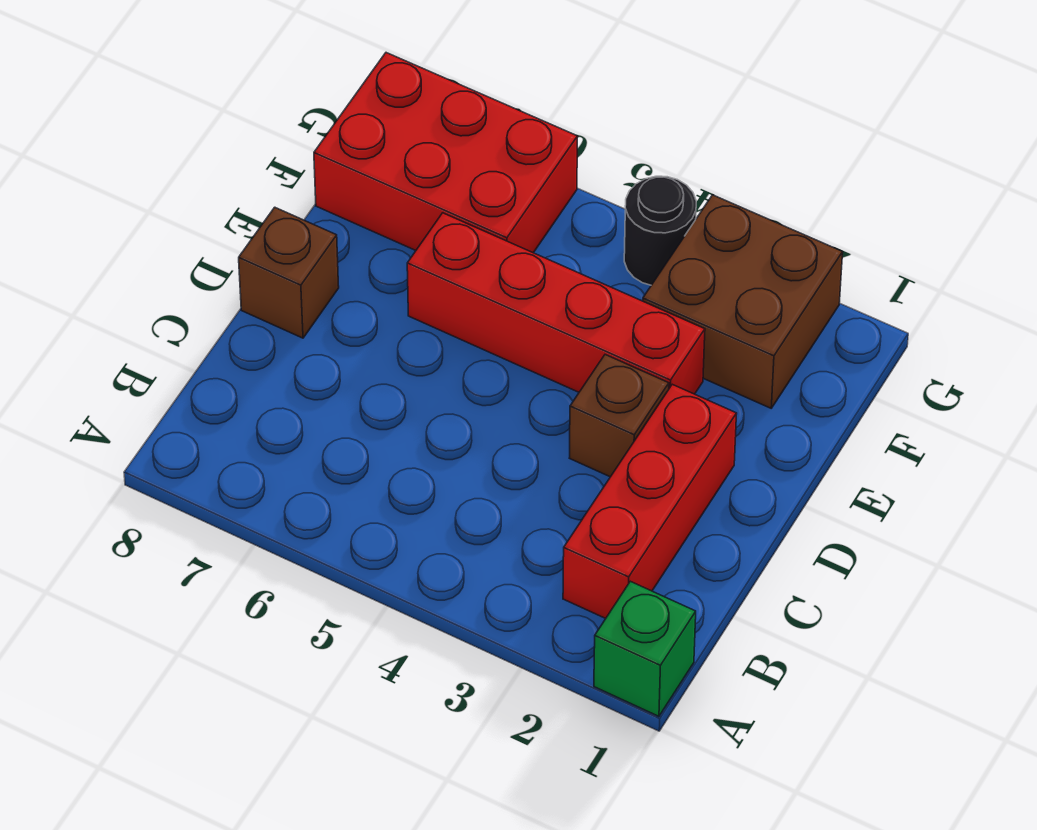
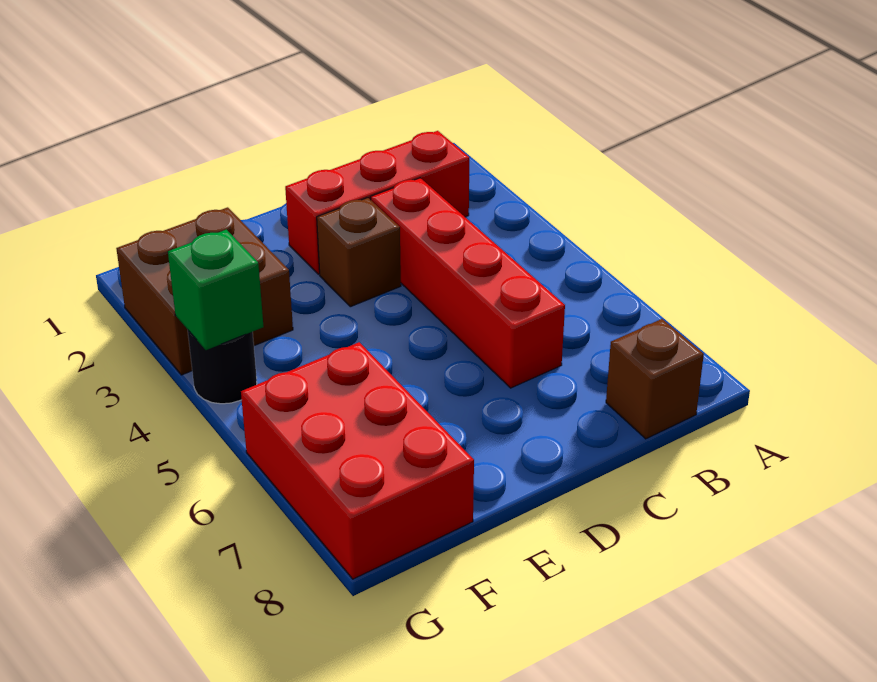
green brick A1 level 1 -> green brick G4 level 2
brown brick D8 level 1 -> brown brick B8 level 1
red brick E3:E6 level 1 -> red brick C3:C6 level 1

